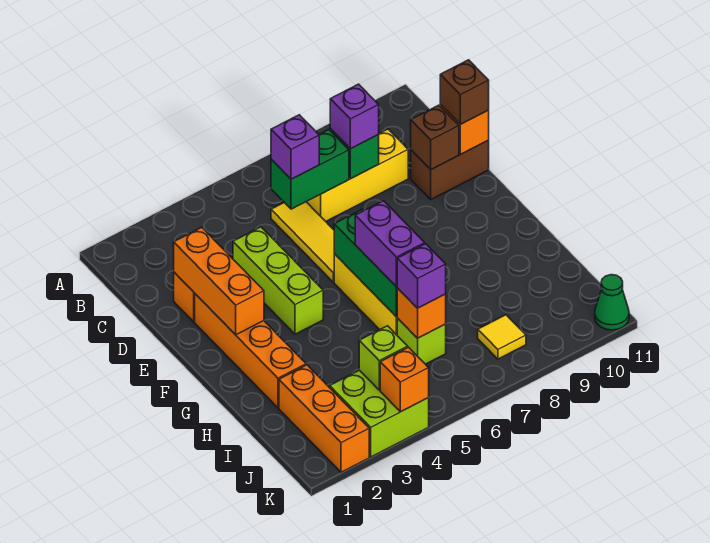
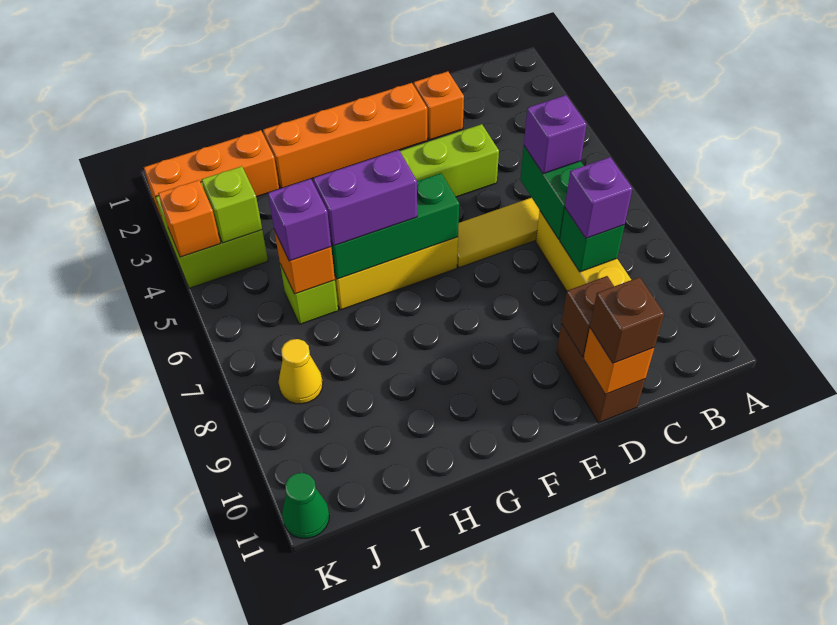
orange brick D2:F2 level 2 -> none
yellow tile J8 level 1 -> yellow cone J8 level 1

